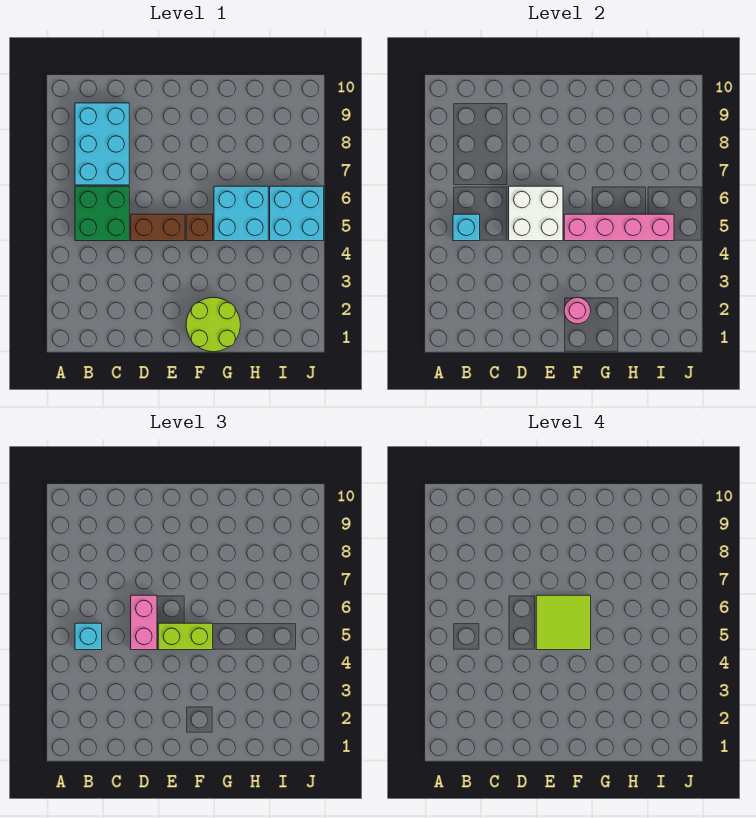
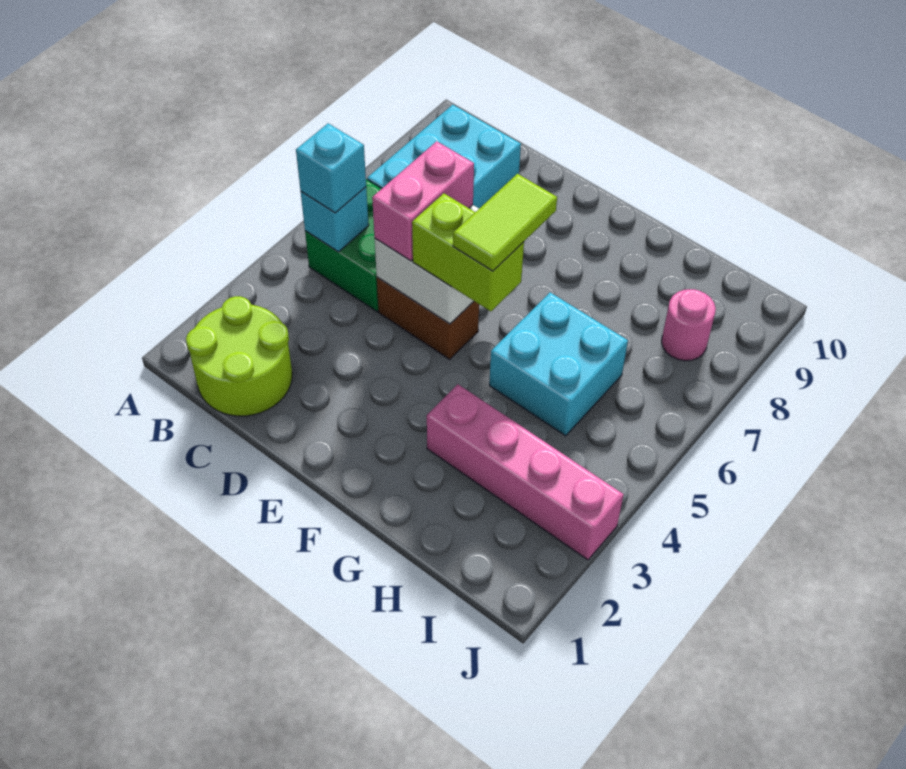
lime tile E5:F6 level 4 -> lime tile F5:F6 level 4
lime round brick F1:G2 level 1 -> lime round brick B1:C2 level 1
pink round brick F2 level 2 -> pink round brick I8 level 1
brown brick F5 level 1 -> none
pink brick F5:I5 level 2 -> pink brick G3:J3 level 1
cyan brick I5:J6 level 1 -> none

